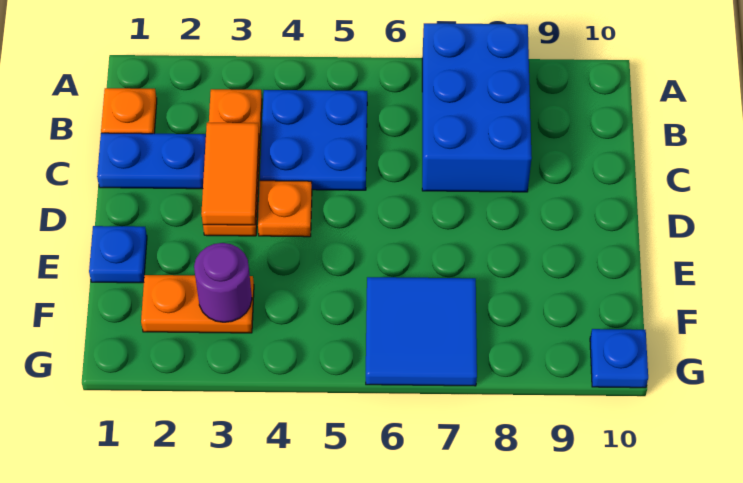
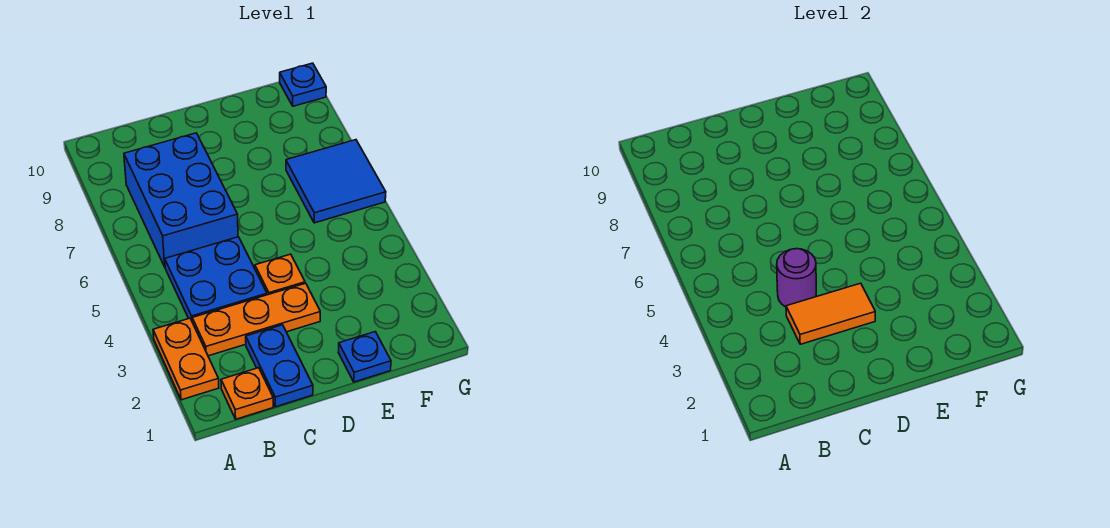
blue brick A7:C8 level 1 -> blue brick B6:C8 level 1
orange plate F2:F3 level 1 -> orange plate A2:A3 level 1
purple round brick F3 level 2 -> purple round brick C4 level 2

